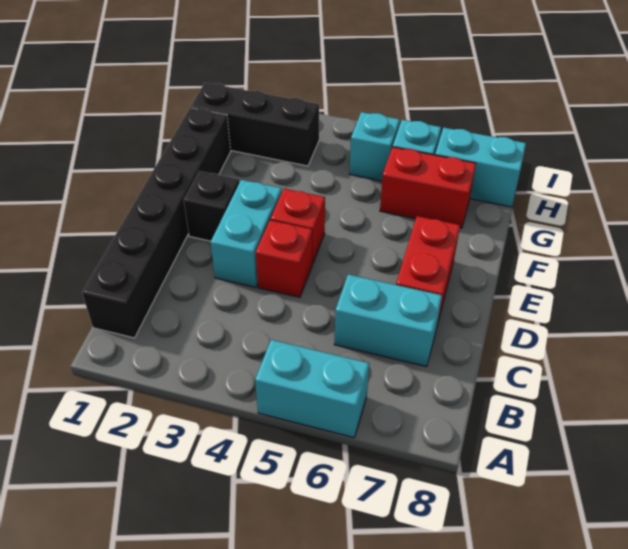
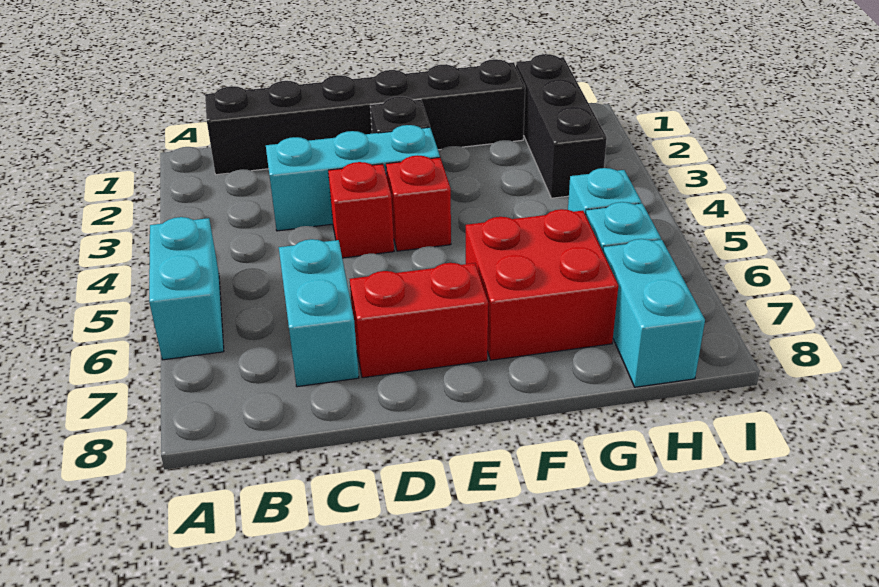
cyan brick D3:E3 level 1 -> cyan brick C3:E3 level 1
red brick G6:G7 level 1 -> red brick F6:G7 level 1

